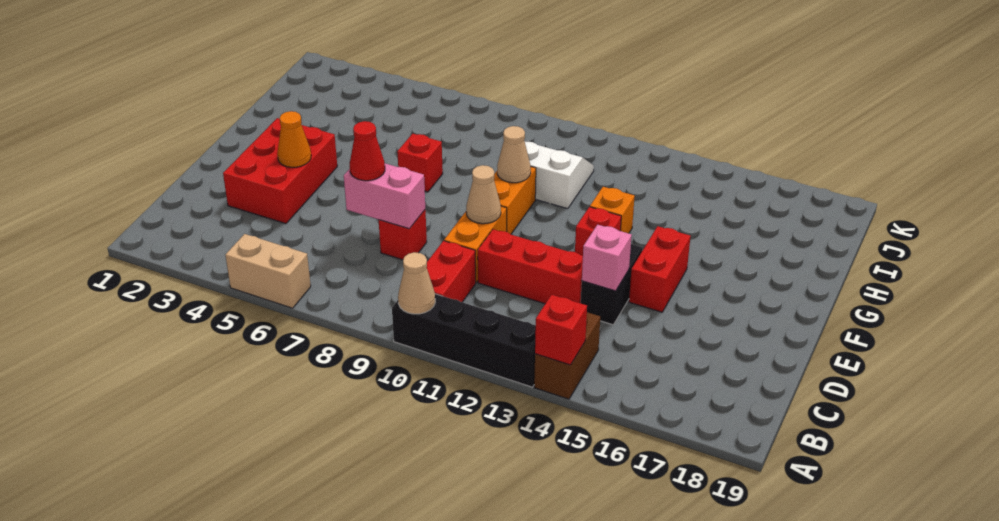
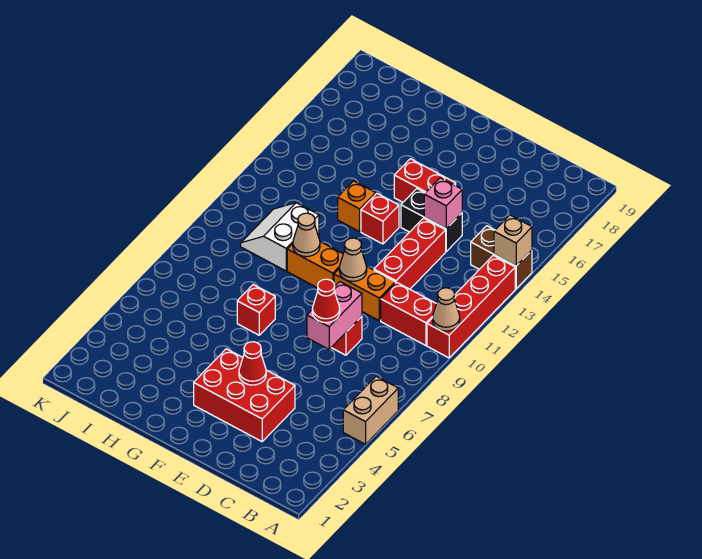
black brick A10:A13 level 1 -> red brick A10:A13 level 1
red brick A14 level 2 -> tan brick A14 level 2
orange cone E4 level 2 -> red cone E4 level 2

